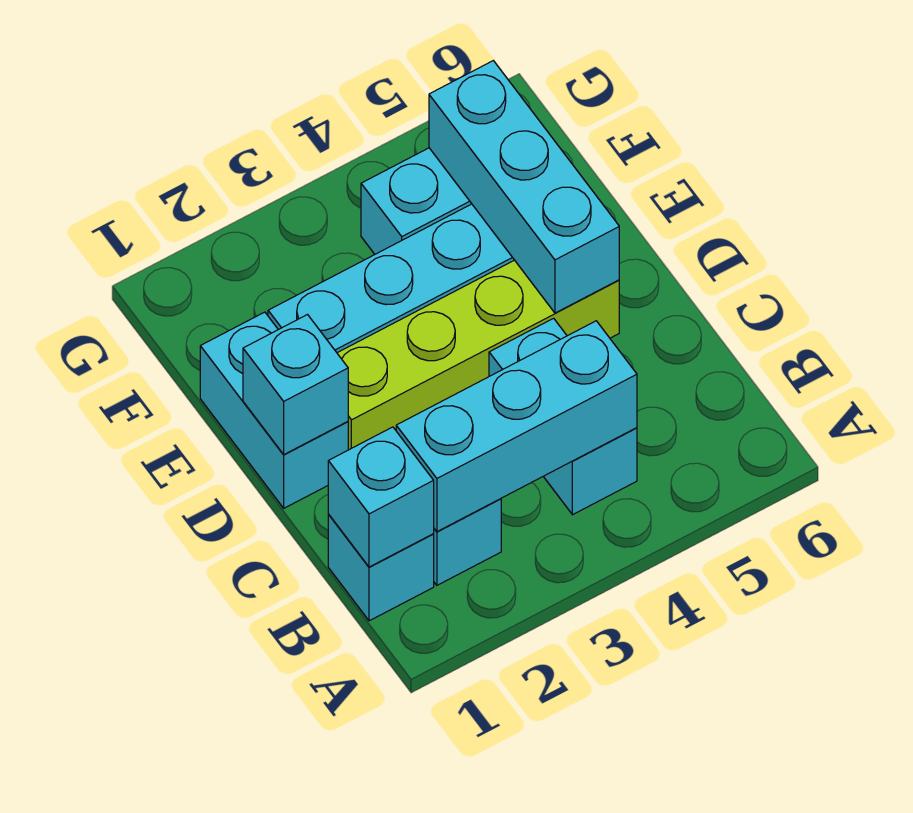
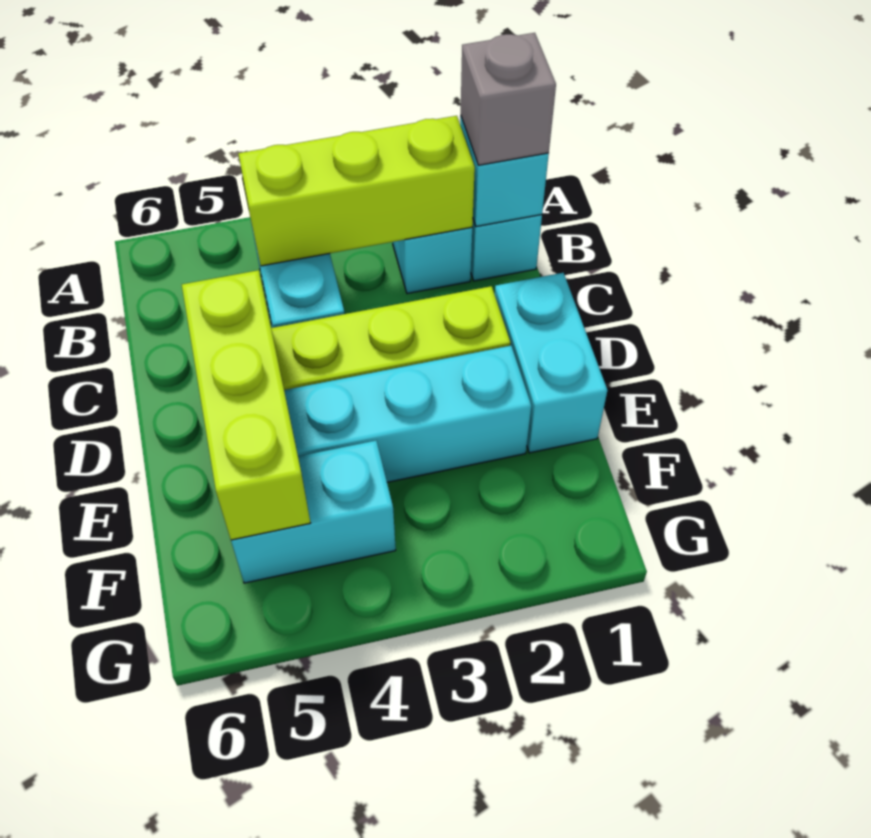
none -> grey brick B1 level 3
cyan brick B2:B4 level 2 -> lime brick B2:B4 level 2
cyan brick D1 level 2 -> none
cyan brick D5:F5 level 2 -> lime brick D5:F5 level 2

